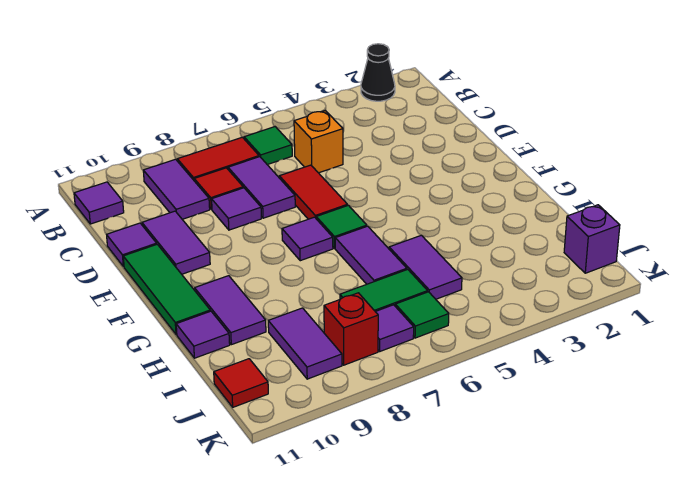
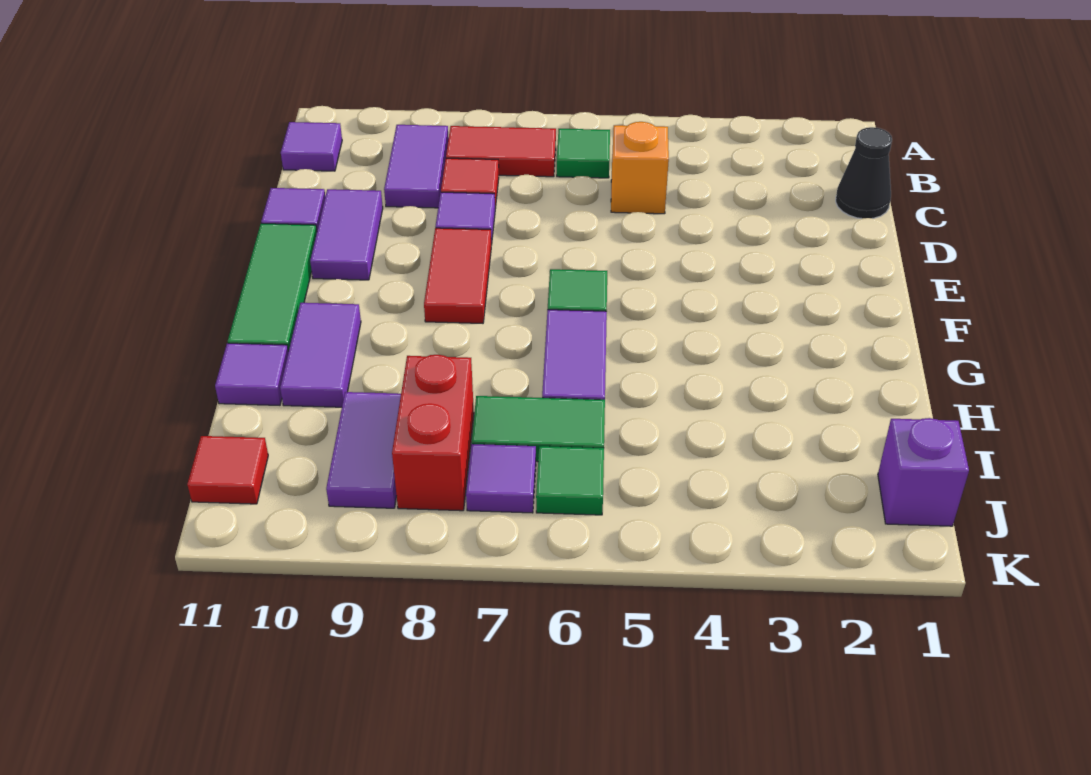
black cone A2 level 1 -> black cone C1 level 1
purple tile C7:D7 level 1 -> none
red tile D6:E6 level 1 -> red tile E8:F8 level 1
purple tile F7 level 1 -> none
purple tile H5:I5 level 1 -> none
red brick J8 level 1 -> red brick I8:J8 level 1

